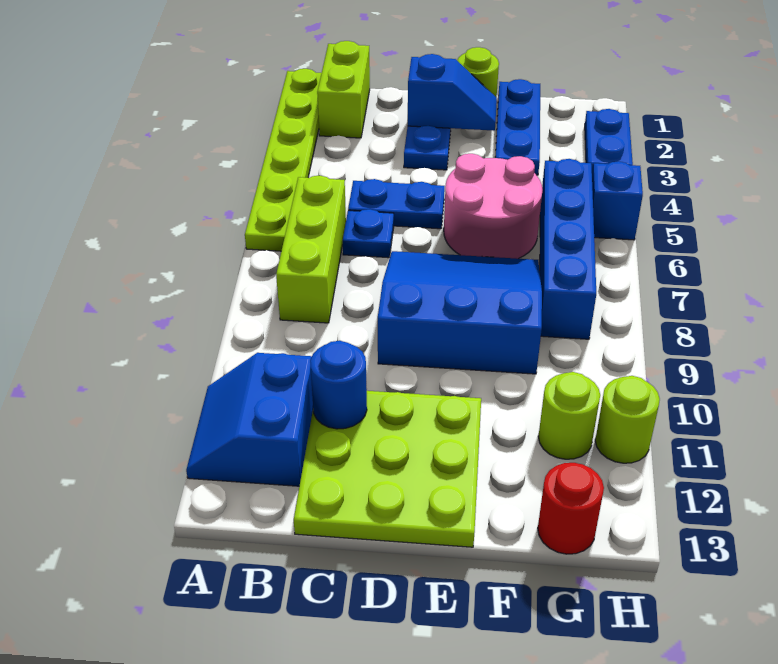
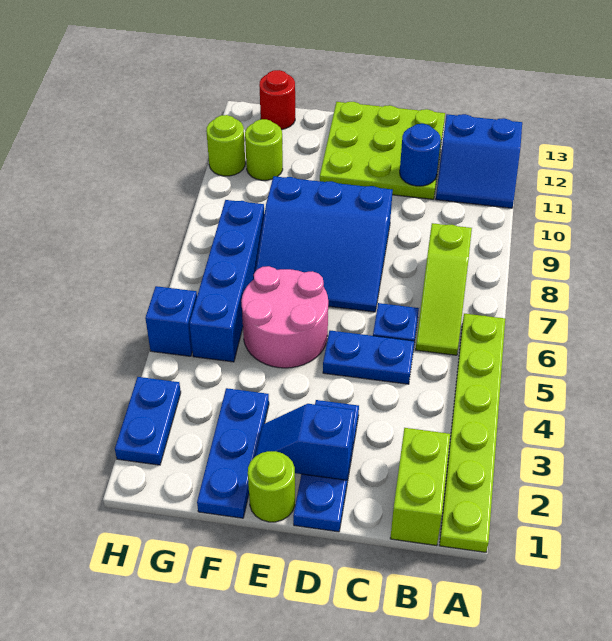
blue slope A11:B12 level 1 top B -> blue slope A11:B12 level 1 top 12
lime brick B6:B8 level 1 -> lime slope B6:B8 level 1 top 8

